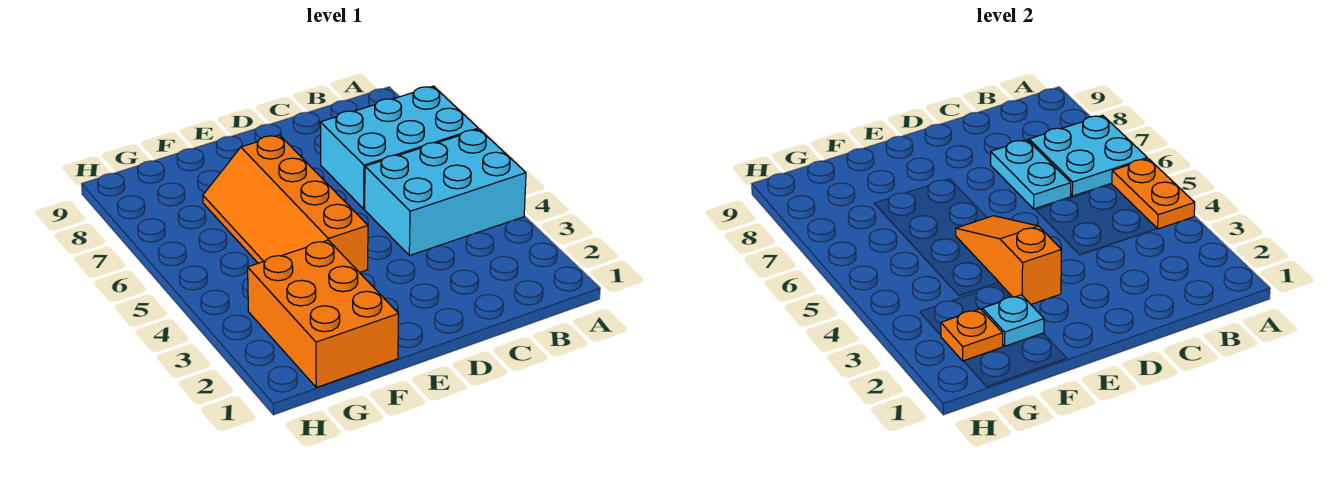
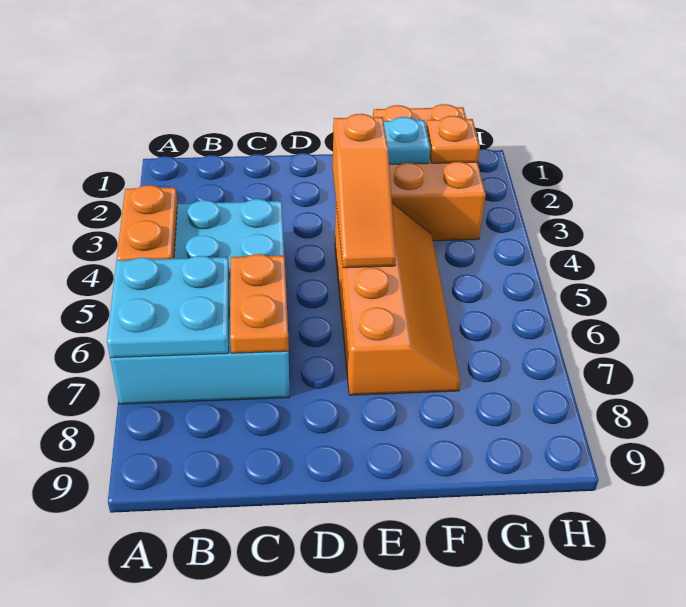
cyan plate C6:C7 level 2 -> orange plate C6:C7 level 2

